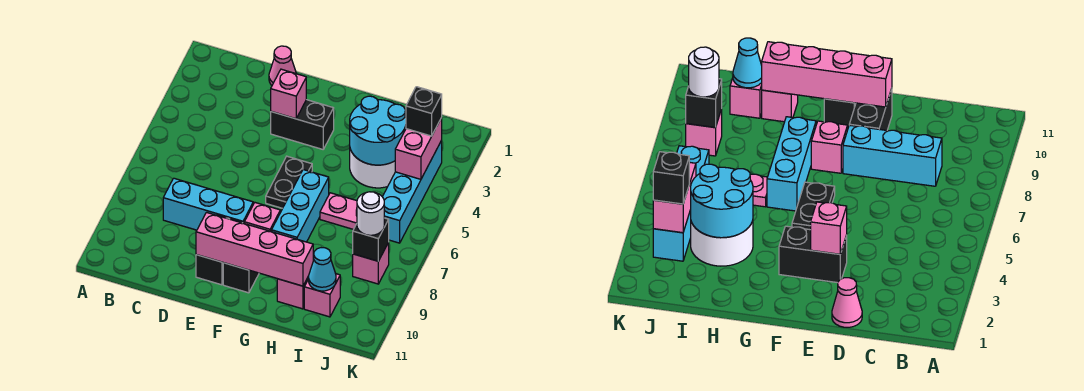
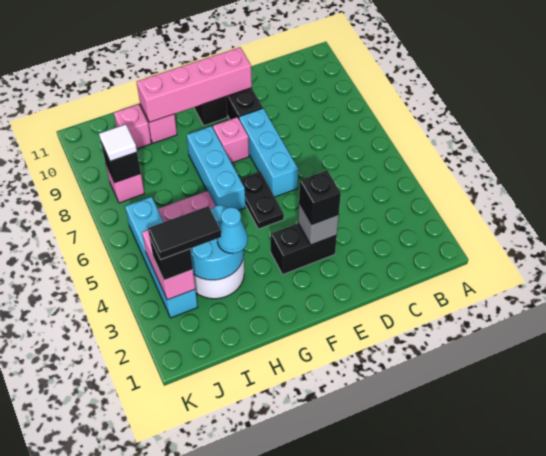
cyan brick C8:E8 level 1 -> cyan brick E6:E8 level 1
pink cone D1 level 1 -> none
pink brick E3 level 2 -> grey brick E3 level 2
none -> black brick E3 level 3
none -> black tile I3:J3 level 4
cyan cone I10 level 2 -> cyan cone H3 level 3
white round brick J8 level 3 -> white tile J8 level 3

